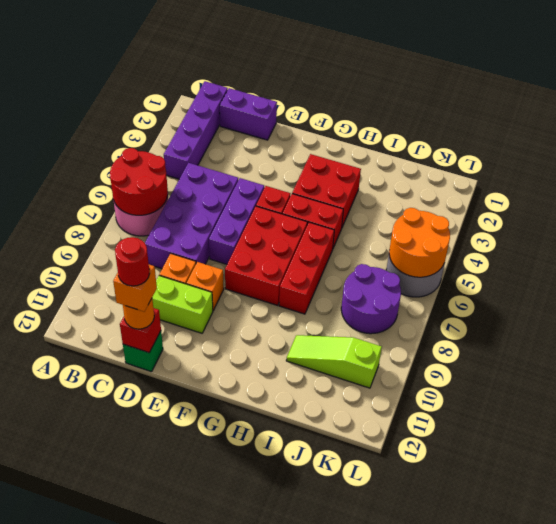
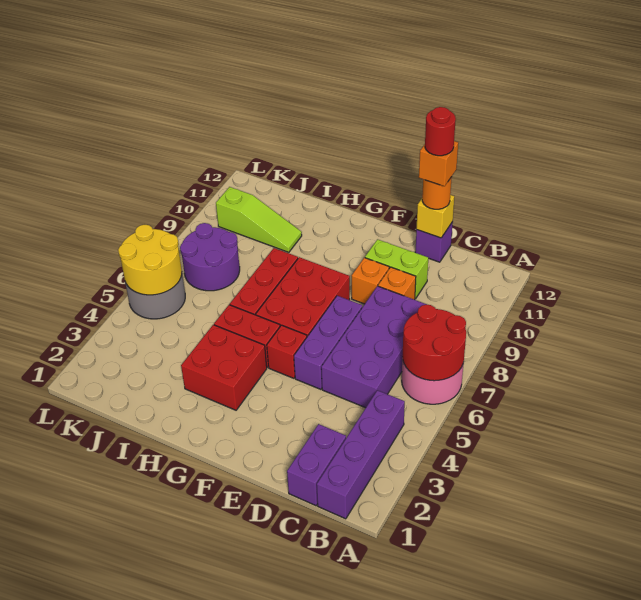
purple brick C1:D1 level 1 -> purple brick C1:C2 level 1
green brick D12 level 1 -> purple brick D12 level 1
red brick D12 level 2 -> yellow brick D12 level 2
orange round brick K5:L6 level 2 -> yellow round brick K5:L6 level 2

